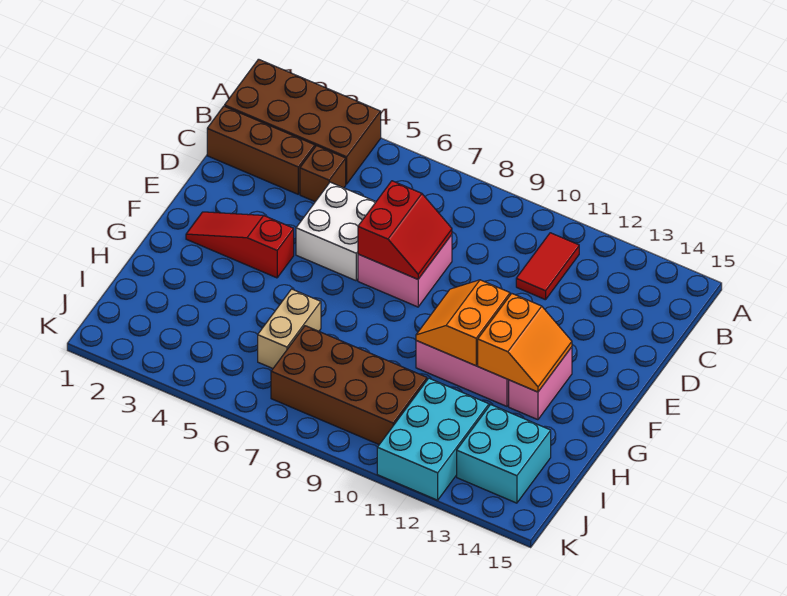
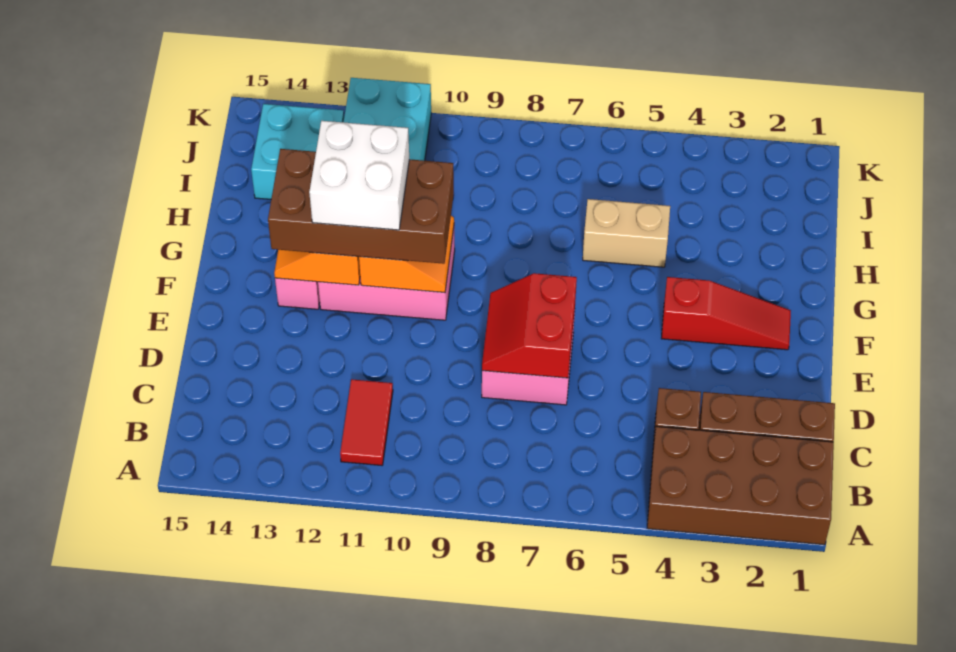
white brick D5:E6 level 1 -> white brick F11:G12 level 4
tan brick H6:I6 level 1 -> tan brick H5:H6 level 1
brown brick I7:J10 level 1 -> brown brick F10:G13 level 3

